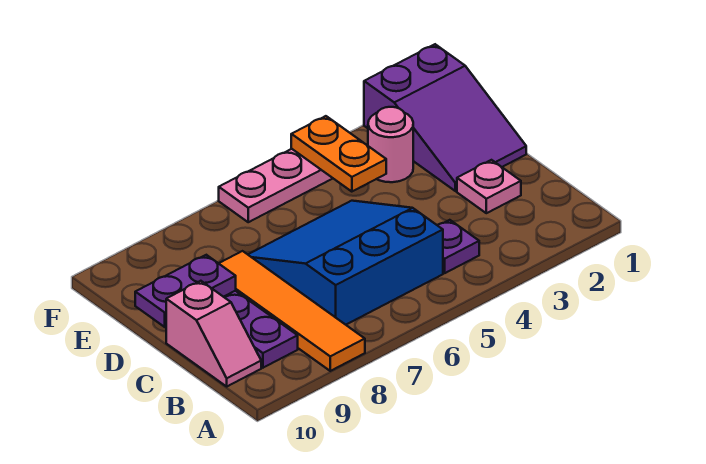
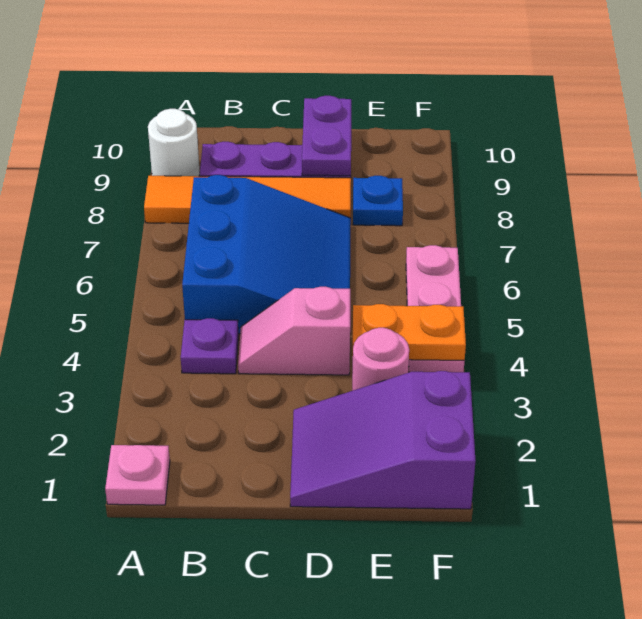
none -> white round brick A9 level 1
pink slope B10:C10 level 1 top C -> pink slope C4:D4 level 1 top D
pink plate C2 level 1 -> pink plate A1 level 1
none -> blue plate E8 level 1

